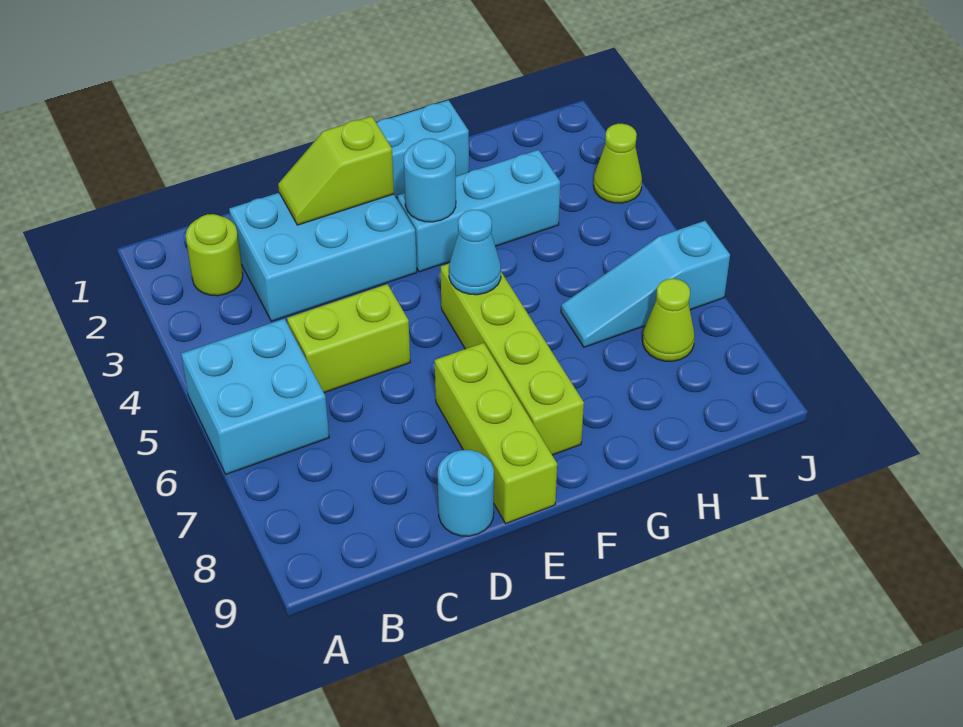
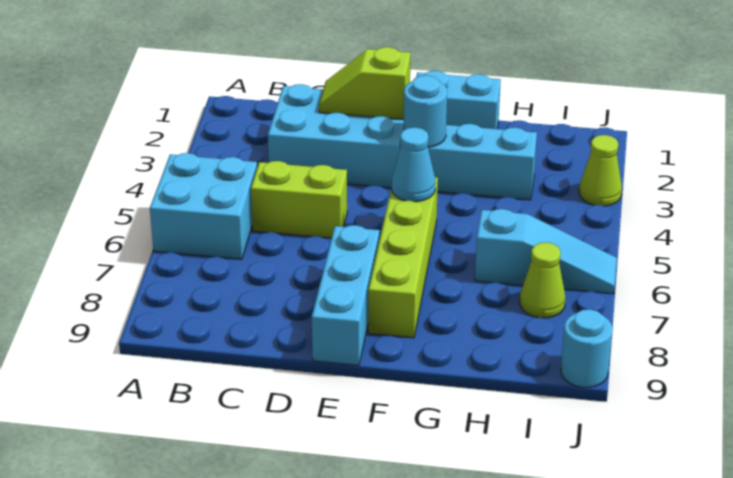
lime round brick B2 level 1 -> none
cyan round brick D9 level 1 -> cyan round brick J9 level 1
lime brick E7:E9 level 1 -> cyan brick E7:E9 level 1
cyan slope H6:J6 level 1 top J -> cyan slope H6:J6 level 1 top H

